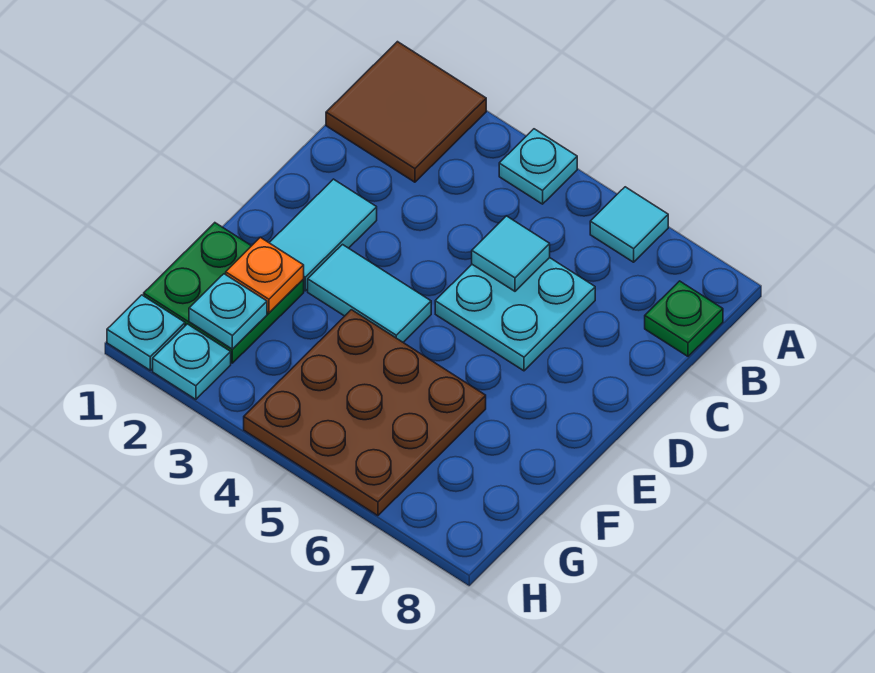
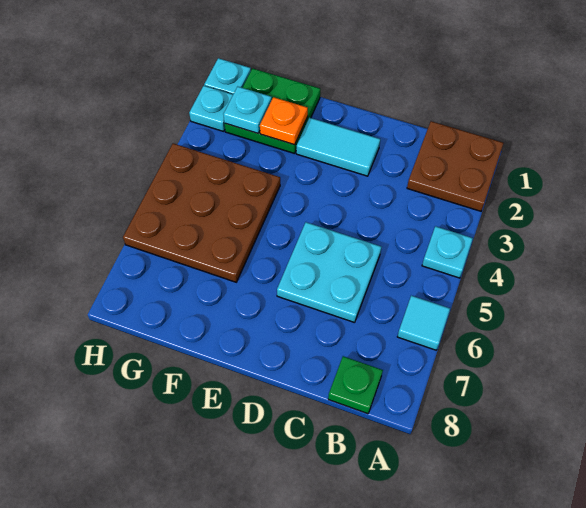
brown tile A1:B2 level 1 -> brown plate A1:B2 level 1
cyan tile C5 level 2 -> none
cyan tile E3:E4 level 1 -> none

